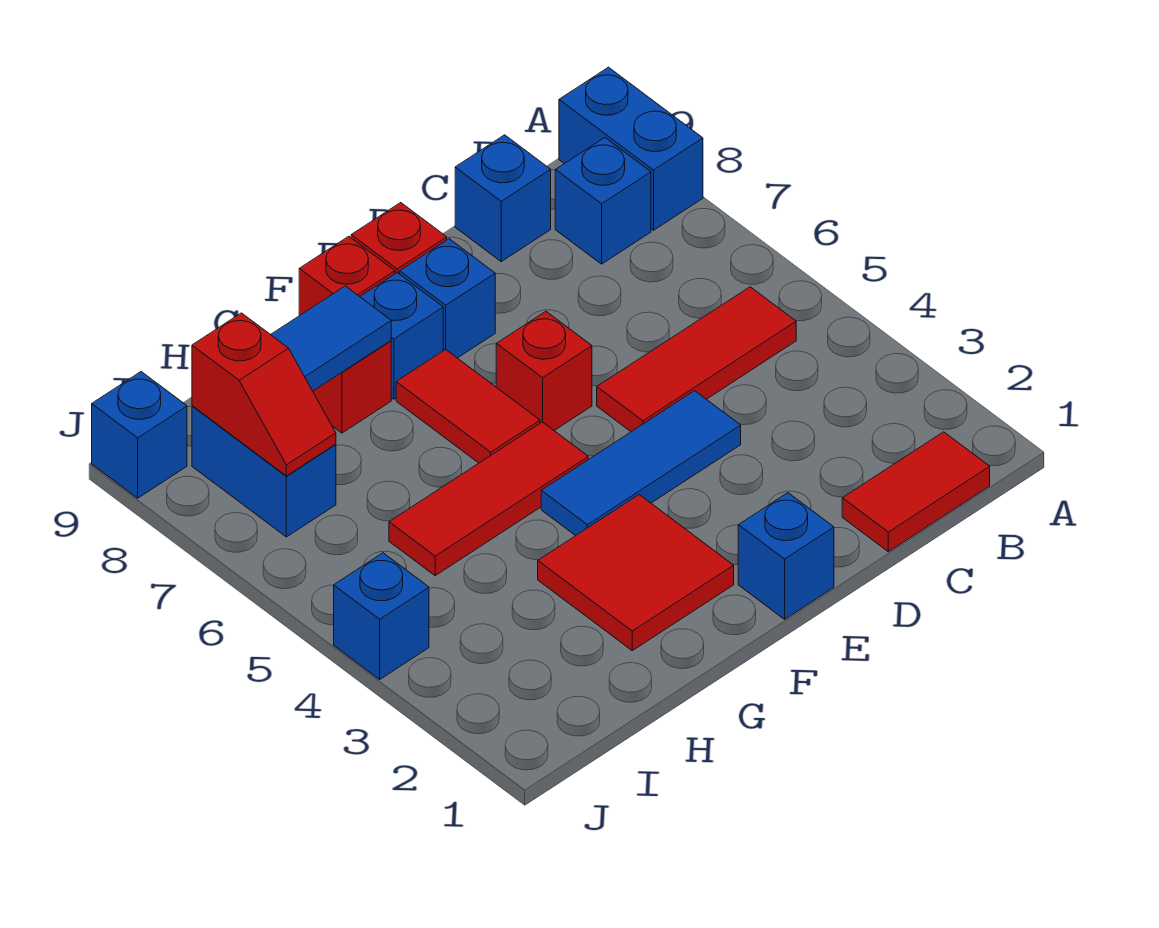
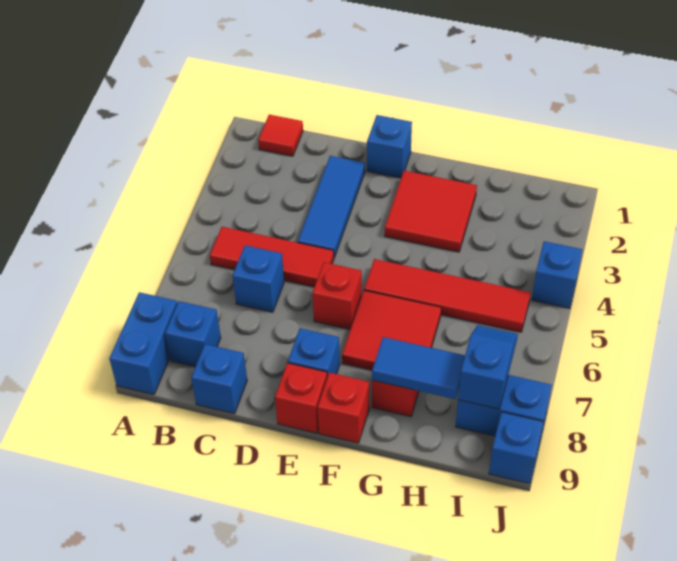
red tile B1:C1 level 1 -> red tile B1 level 1
blue tile D4:F4 level 1 -> blue tile D2:D4 level 1
red tile F5:H5 level 1 -> red tile F5:I5 level 1
red tile F6:F7 level 1 -> red tile F6:G7 level 1
blue brick F8 level 1 -> blue brick C6 level 1
blue brick I7:I8 level 1 -> blue brick I8:J8 level 1
red slope I7:I8 level 2 top 8 -> blue slope I7:I8 level 2 top 8

